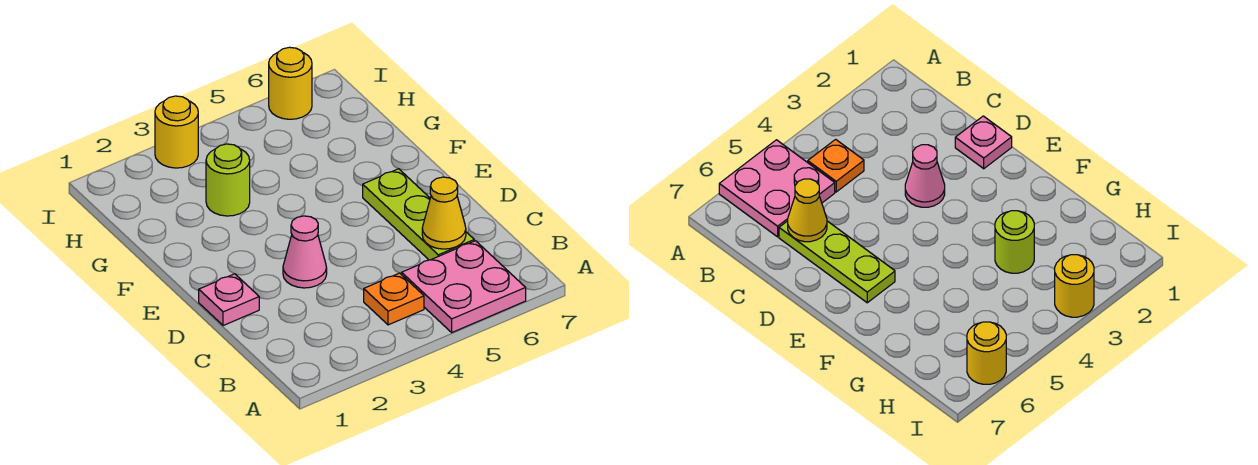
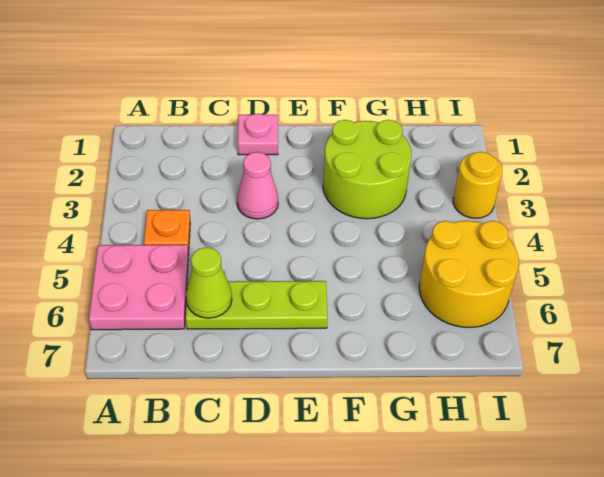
yellow cone C6 level 2 -> lime cone C6 level 2
lime round brick G3 level 1 -> lime round brick F2:G3 level 1
yellow round brick I6 level 1 -> yellow round brick H5:I6 level 1

